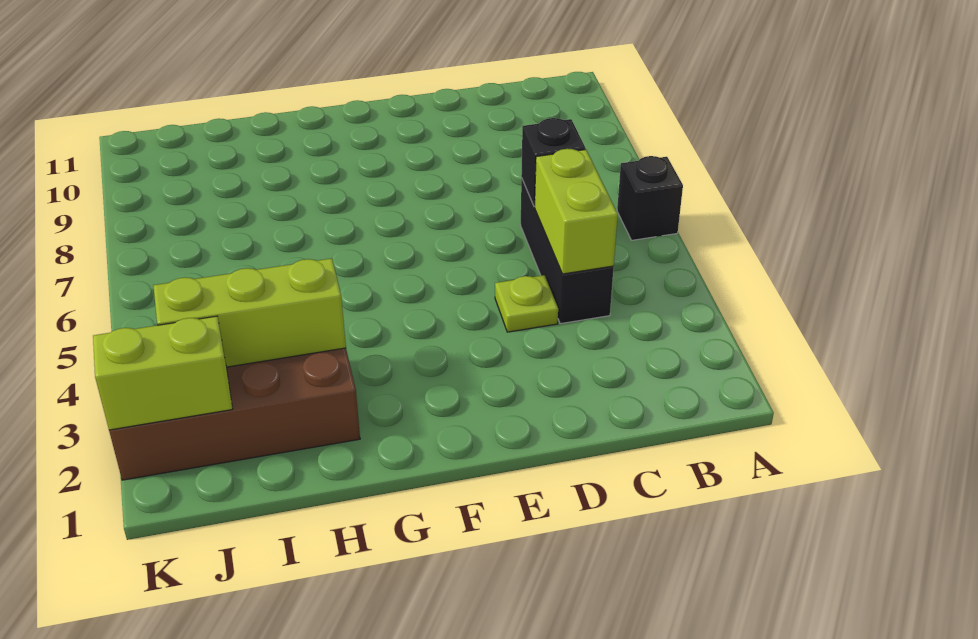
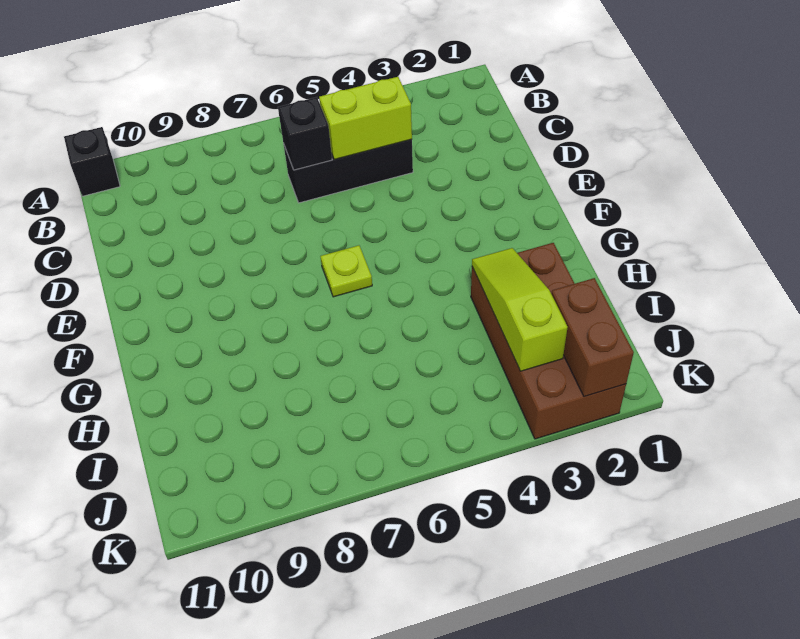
black brick A6 level 1 -> black brick A11 level 1
lime plate D4 level 1 -> lime plate F6 level 1
lime brick H3:J3 level 2 -> lime slope H3:J3 level 2 top J
lime brick J2:K2 level 2 -> brown brick J2:K2 level 2

